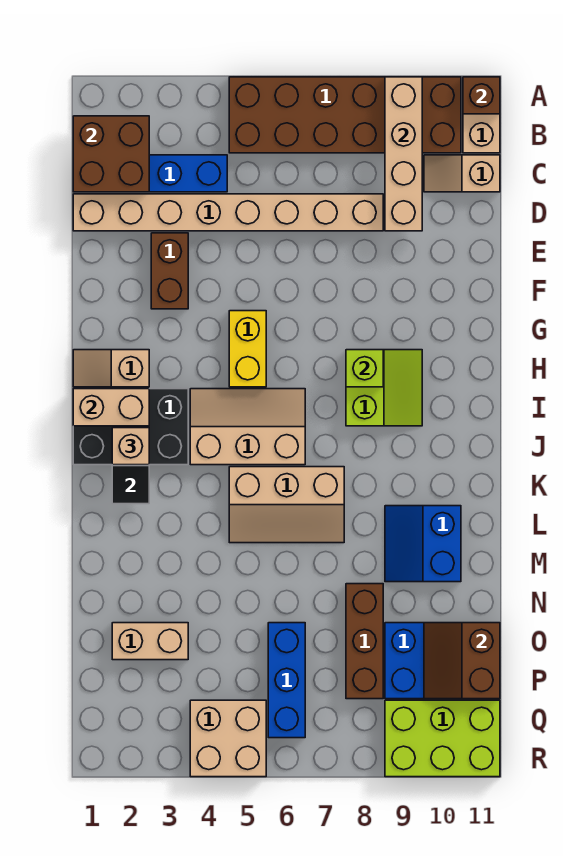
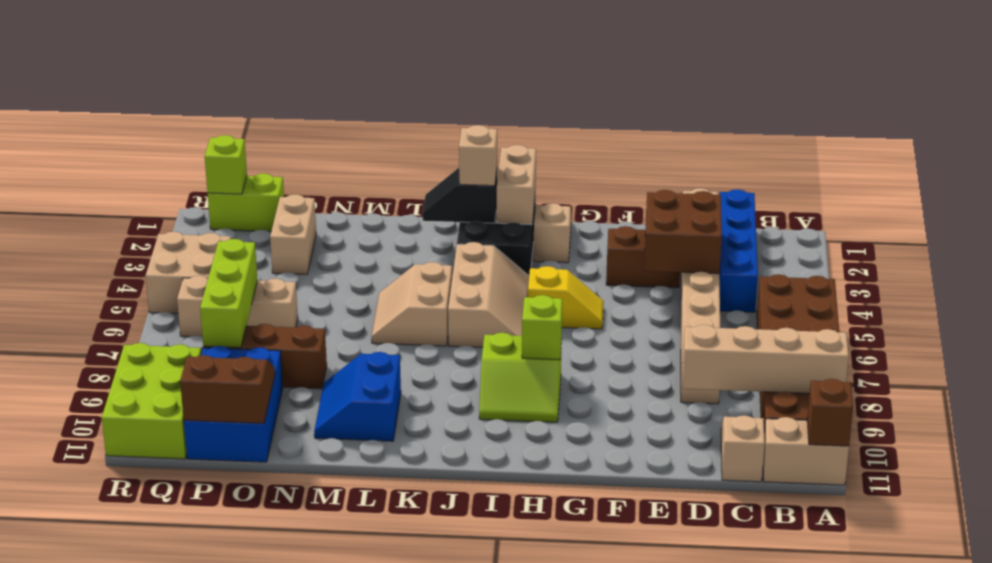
brown brick B1:C2 level 2 -> brown brick D3:E4 level 2
yellow brick G5:H5 level 1 -> yellow slope G5:H5 level 1 top H
tan slope K5:L7 level 1 top K -> tan slope K5:L6 level 1 top K
blue slope L9:M10 level 1 top 10 -> blue slope L9:M10 level 1 top L
blue brick O6:Q6 level 1 -> tan brick O6:Q6 level 1
none -> lime brick P1:Q1 level 1
none -> lime brick P6:P8 level 2
none -> lime brick Q1 level 2

